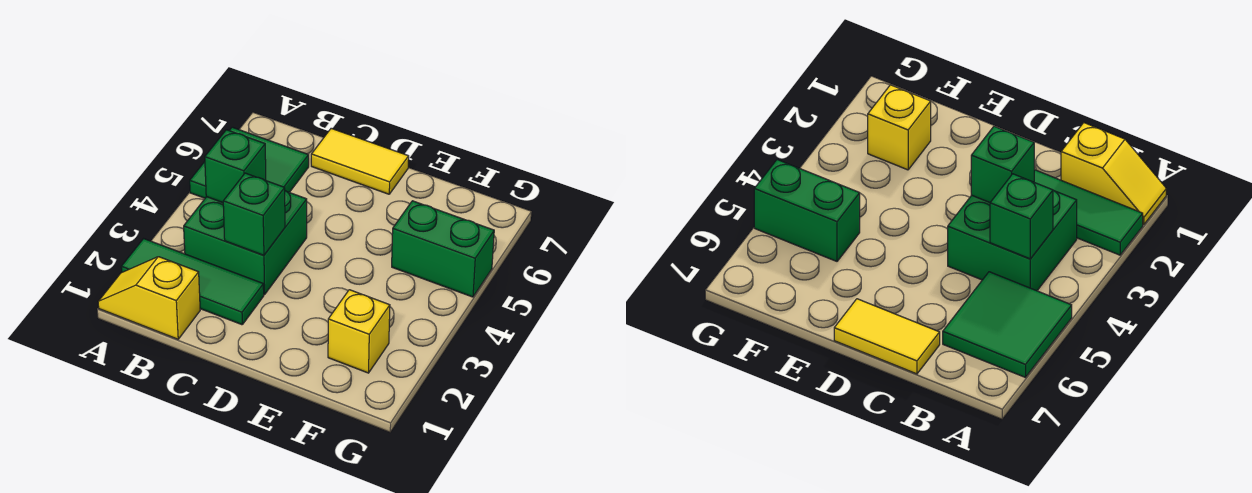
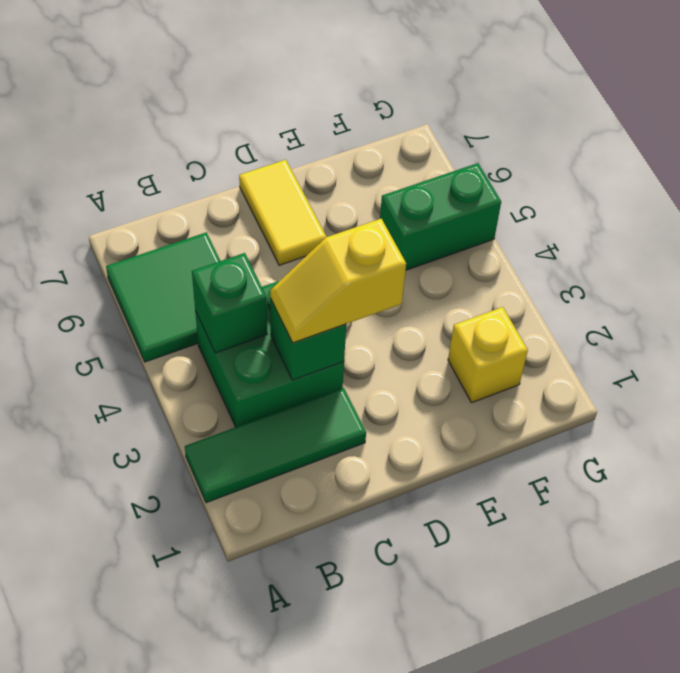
yellow slope A1:B1 level 1 top B -> yellow slope C3:D3 level 3 top D
yellow tile C7:D7 level 1 -> yellow tile D6:D7 level 1

